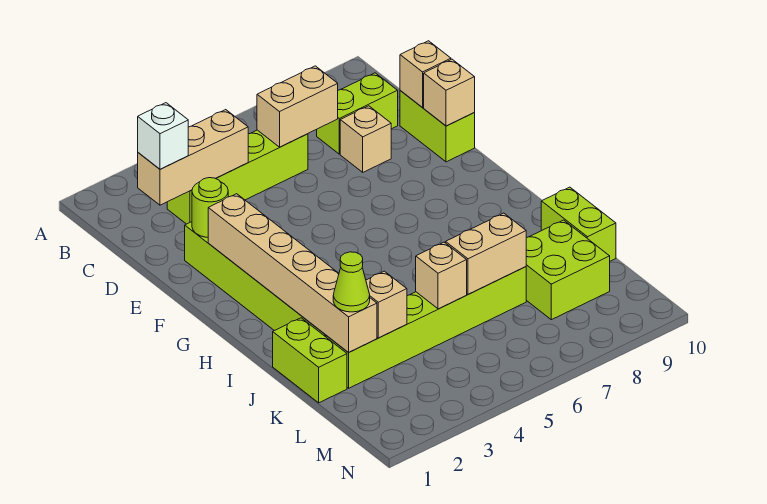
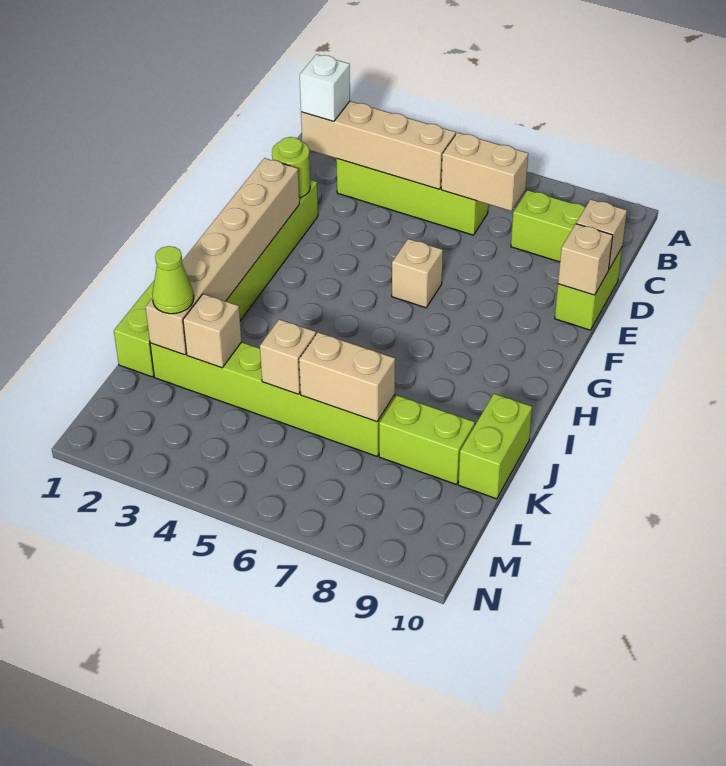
tan brick C2:C4 level 2 -> tan brick C2:C5 level 2
tan brick D8 level 1 -> tan brick F6 level 1
lime brick K8:L9 level 1 -> lime brick K8:K9 level 1

